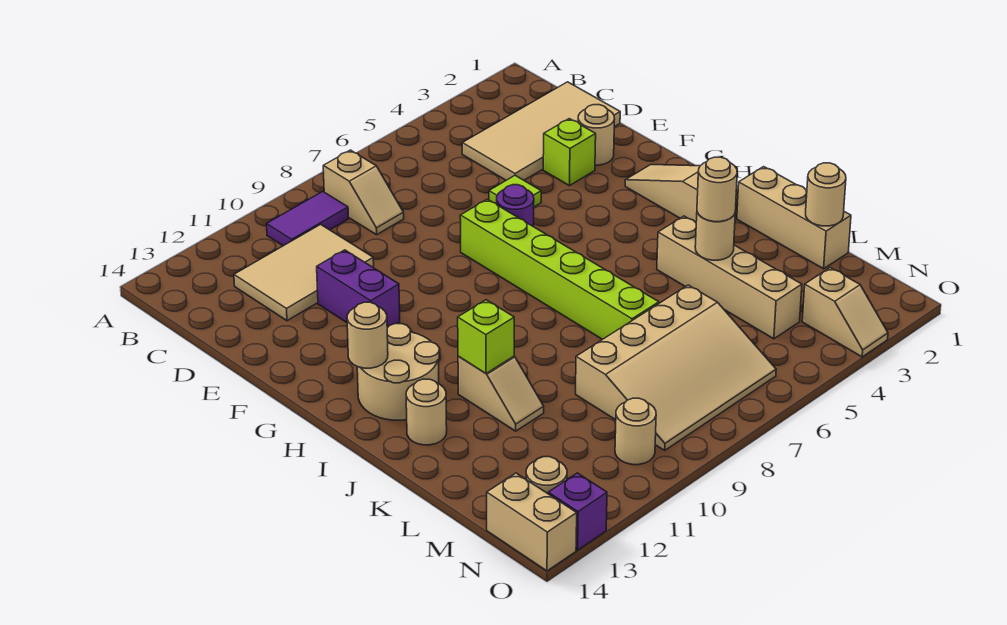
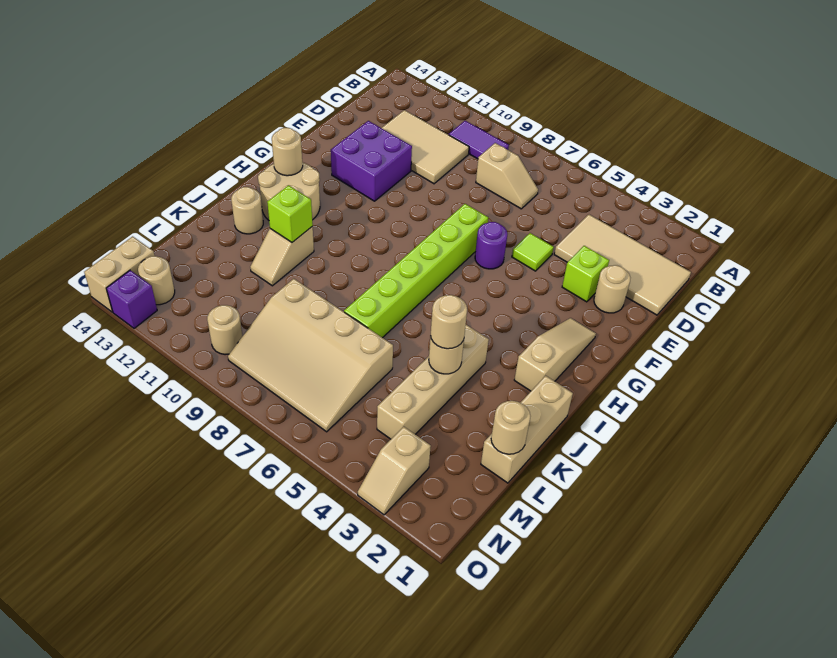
tan slope B8:C8 level 1 top B -> tan slope C7:C8 level 1 top 8
purple brick E11:F11 level 1 -> purple brick E11:F12 level 1

